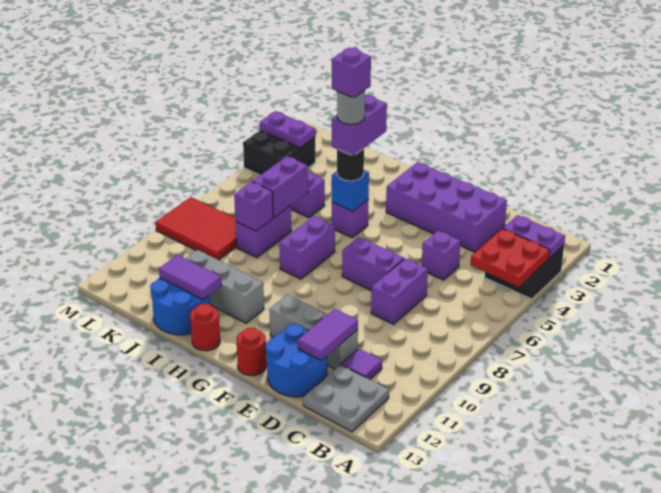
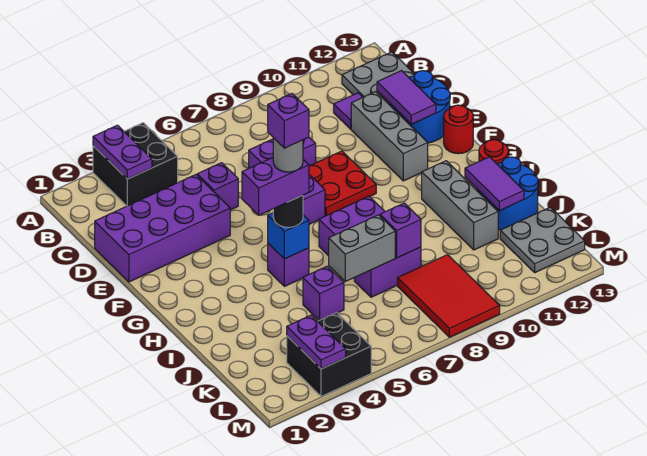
red plate A4:B5 level 2 -> red plate E8:F9 level 1
purple brick D2:G3 level 1 -> purple brick D1:E4 level 1
purple tile D11:D12 level 2 -> purple tile D12:E12 level 2
purple brick J6:J7 level 2 -> grey brick J6:J7 level 2
none -> grey plate K12:L13 level 1

